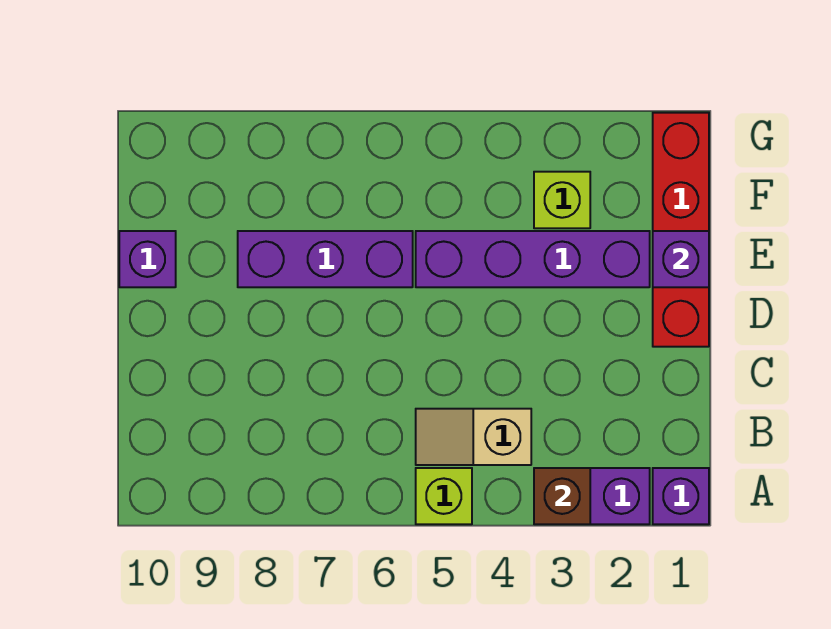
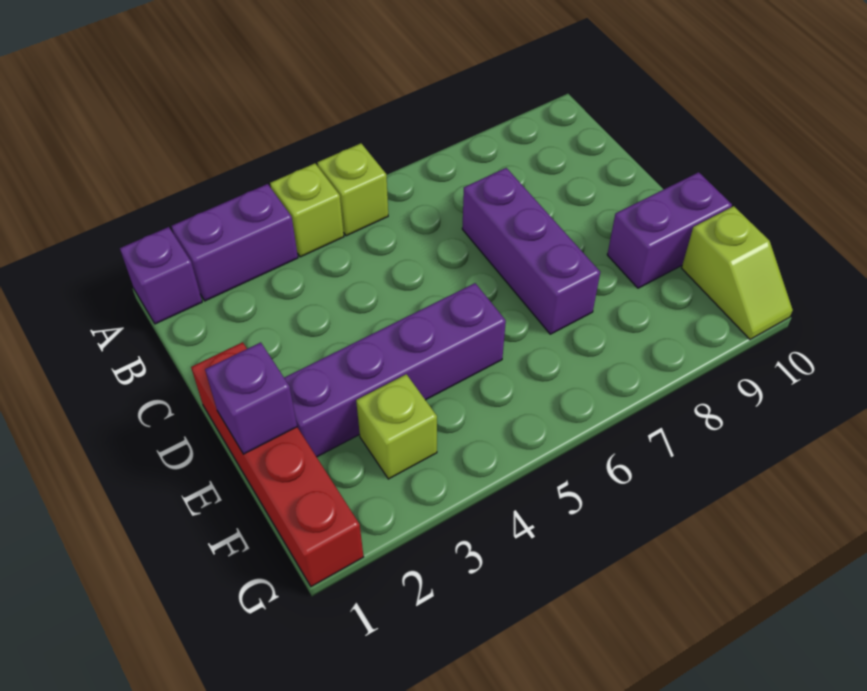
brown brick A3 level 2 -> none
none -> lime brick A4 level 1
tan slope B4:B5 level 1 top 4 -> none
purple brick E6:E8 level 1 -> purple brick C7:E7 level 1
purple brick E10 level 1 -> purple brick E9:E10 level 1
none -> lime slope F10:G10 level 1 top F

